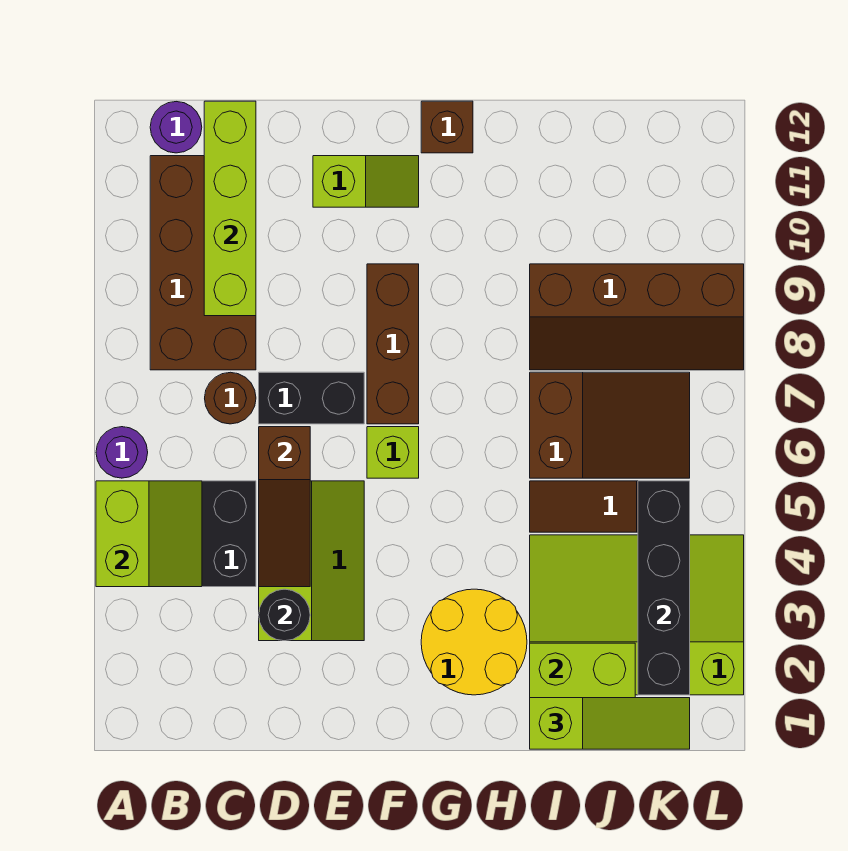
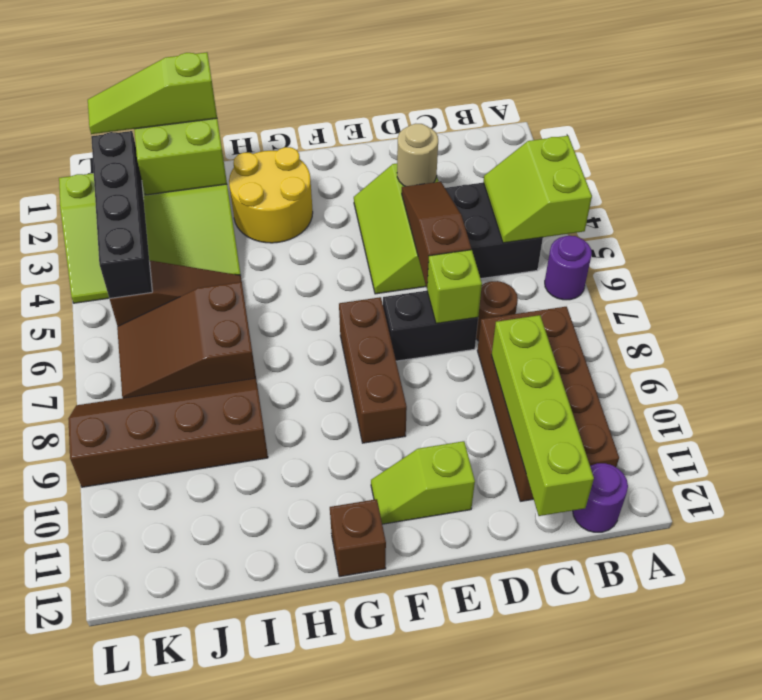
black round brick D3 level 2 -> tan round brick D3 level 2
lime brick F6 level 1 -> lime brick D7 level 2

